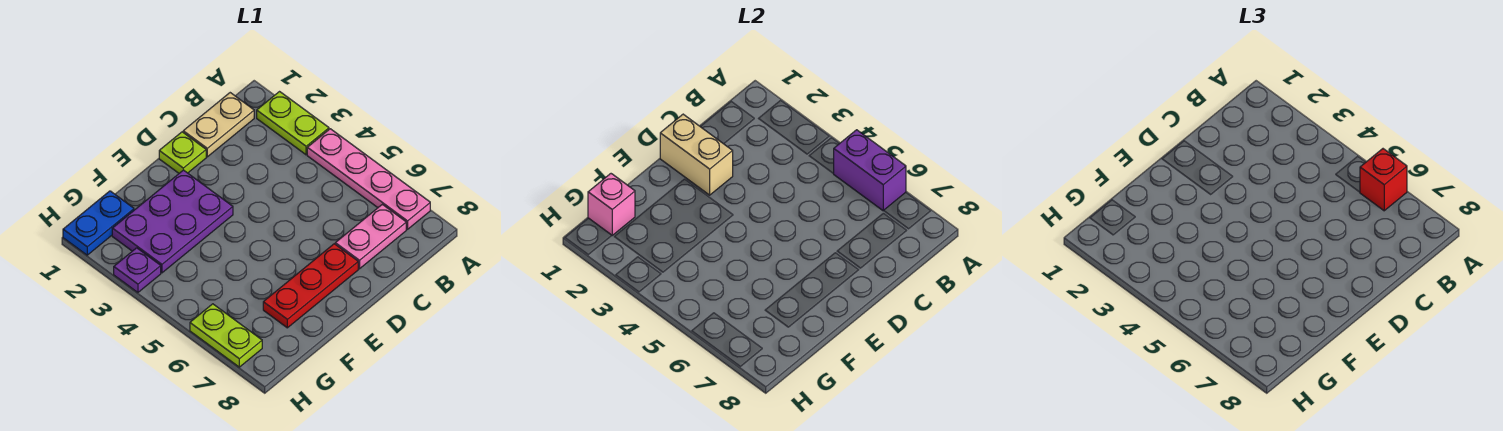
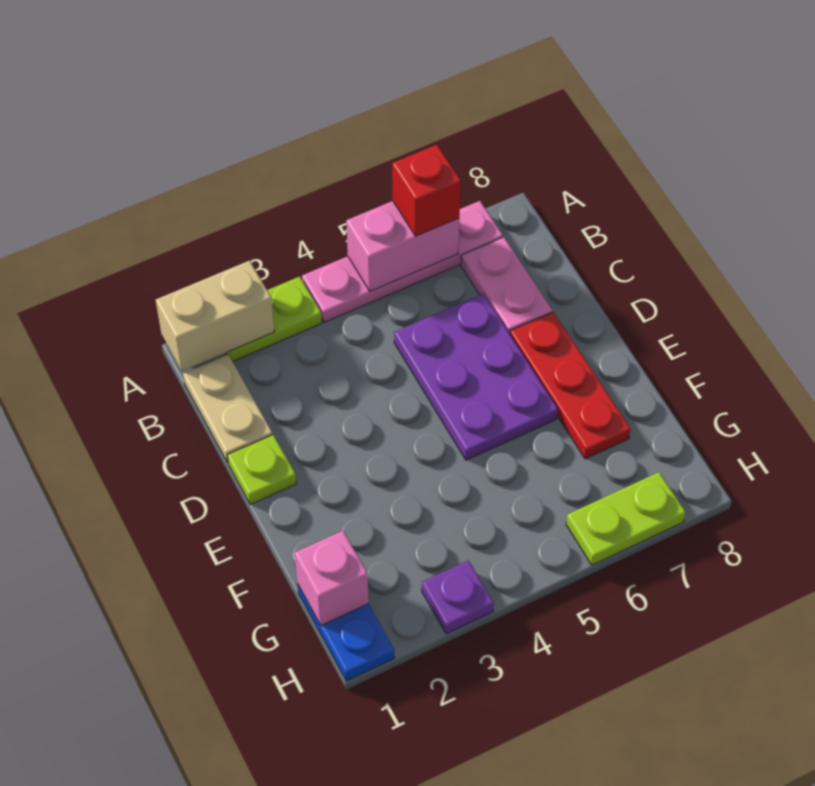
purple brick A5:A6 level 2 -> pink brick A5:A6 level 2
tan brick D1:D2 level 2 -> tan brick A1:A2 level 2
purple plate E2:G3 level 1 -> purple plate C5:E6 level 1

